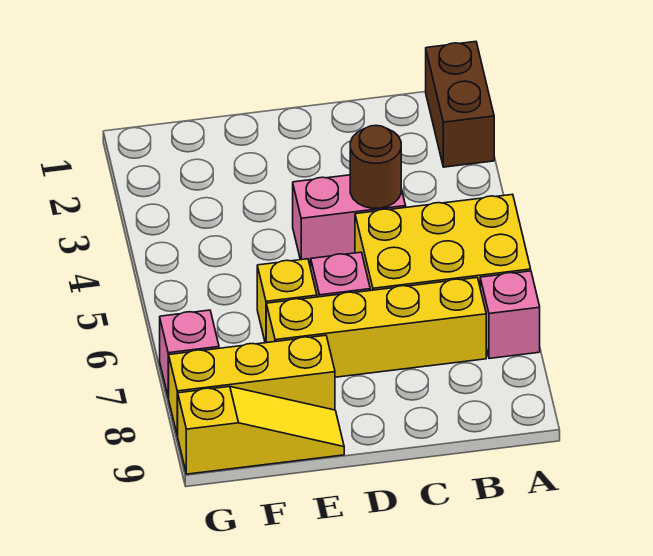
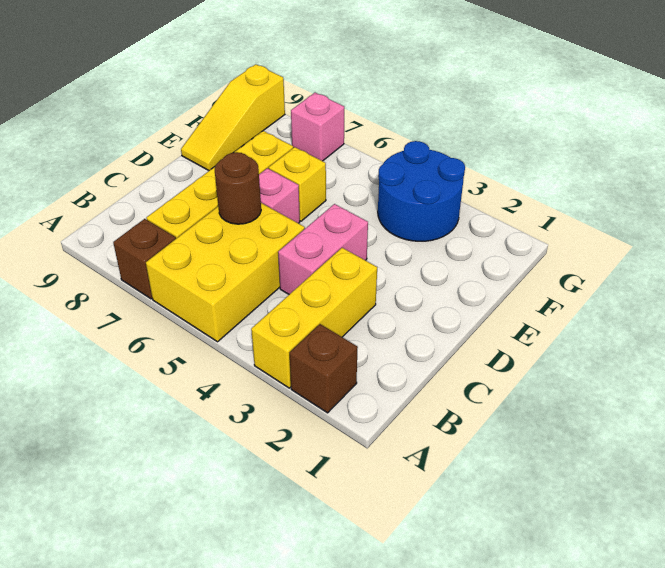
brown brick A1:A2 level 1 -> brown brick A2 level 1
pink brick A7 level 1 -> brown brick A7 level 1
brown round brick C4 level 2 -> brown round brick C6 level 2
yellow brick E8:G8 level 1 -> yellow brick A3:C3 level 1
none -> blue round brick F3:G4 level 1

